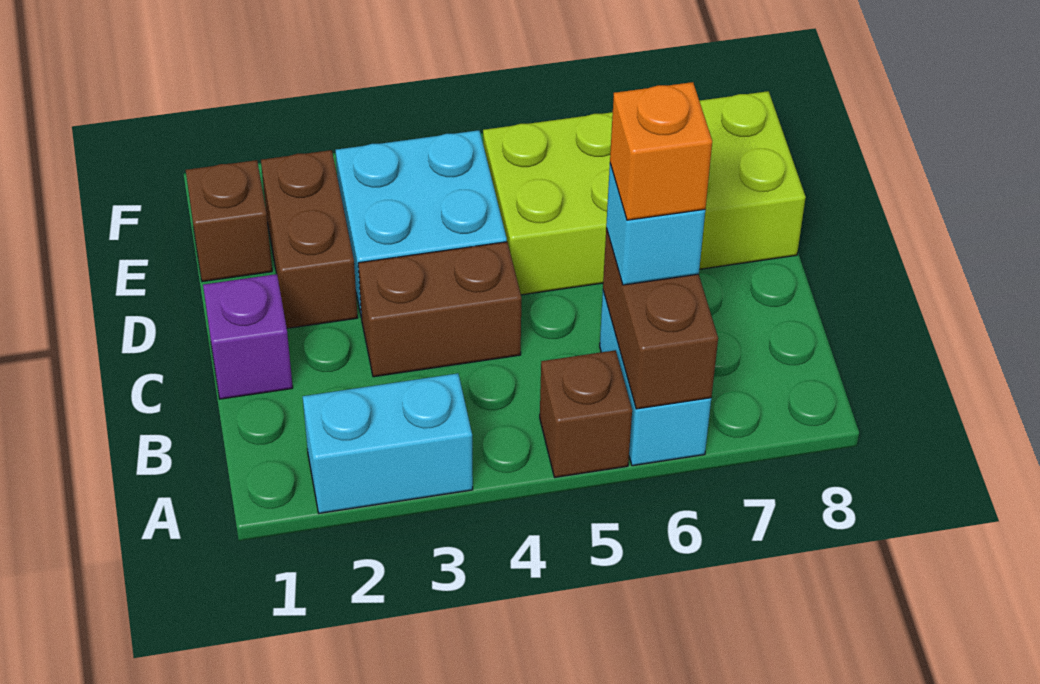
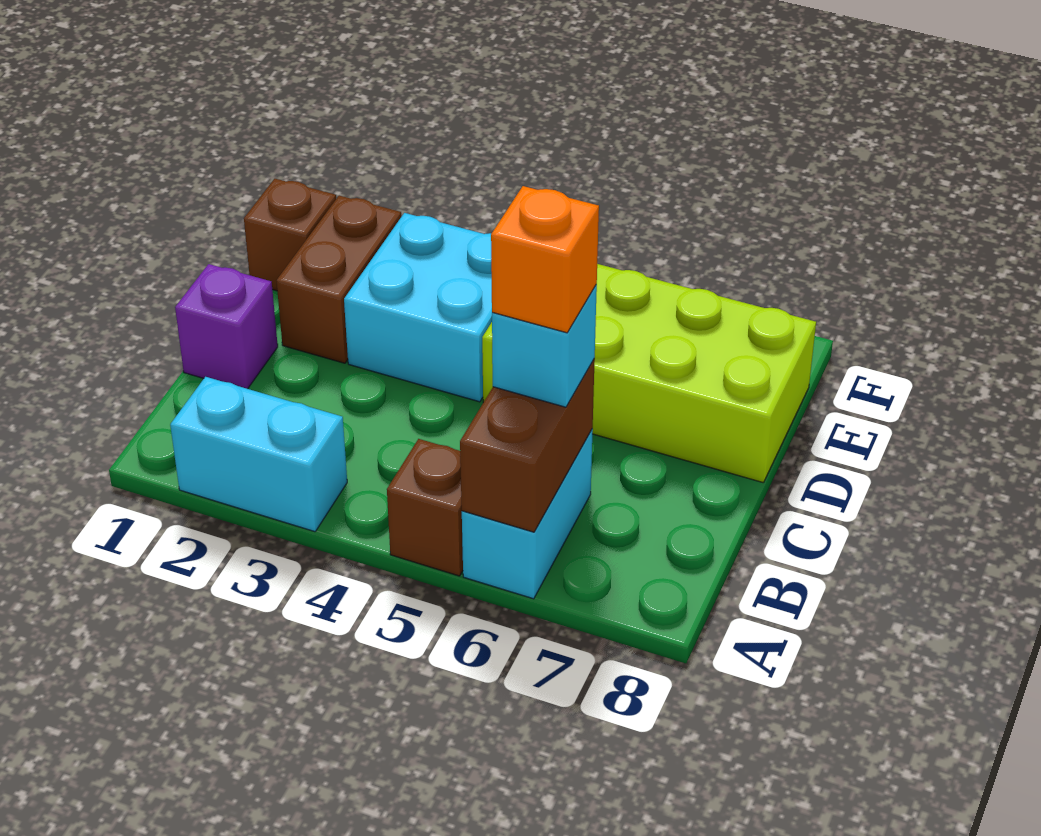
brown brick C3:C4 level 1 -> none

